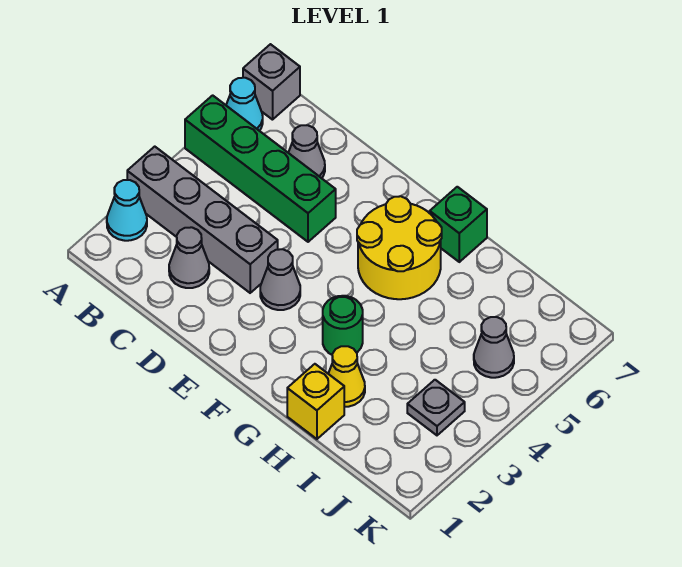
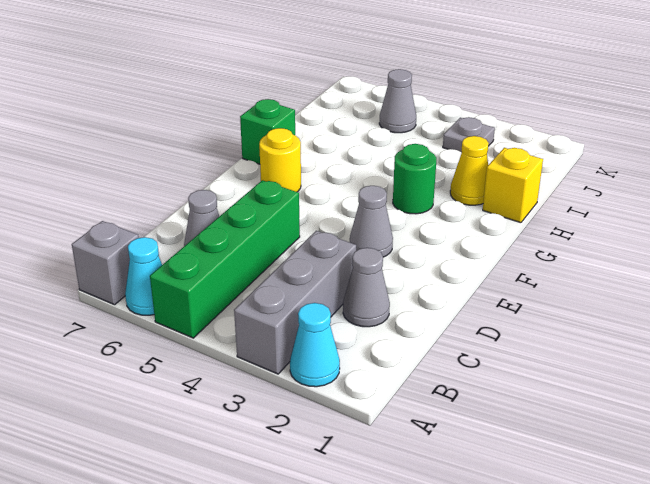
grey brick A3:D3 level 1 -> grey brick A3:C3 level 1
yellow round brick F5:G6 level 1 -> yellow round brick F6 level 1

